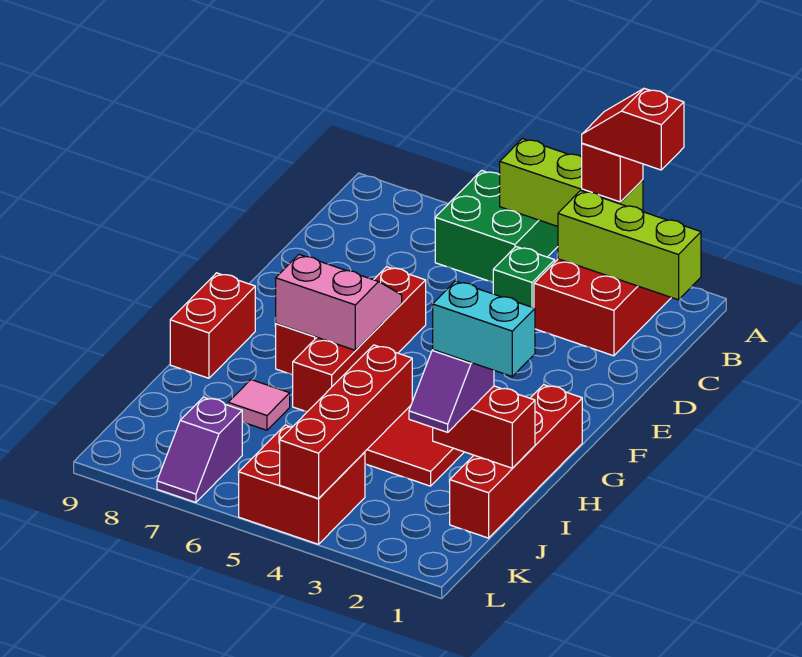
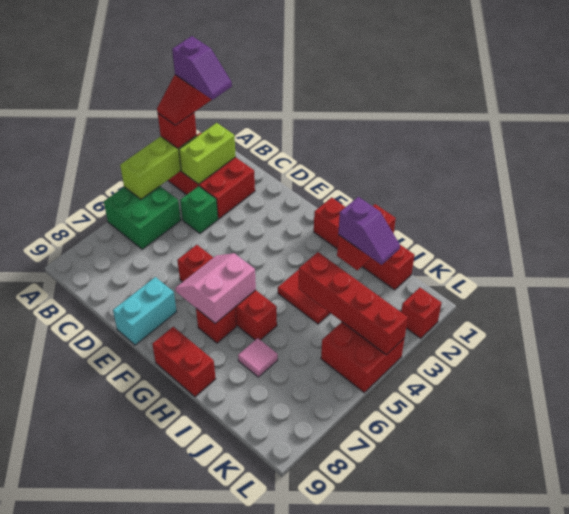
lime brick B1:B3 level 2 -> lime brick B2:B3 level 2
cyan brick I1:I2 level 4 -> cyan brick E8:E9 level 1
purple slope K7:L7 level 1 top K -> purple slope A2:B2 level 5 top A
none -> red brick L2 level 1

